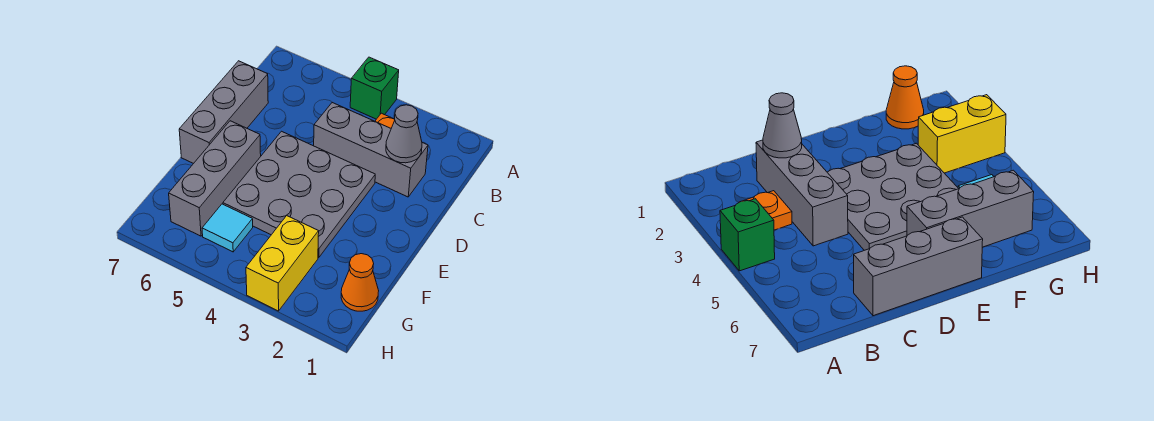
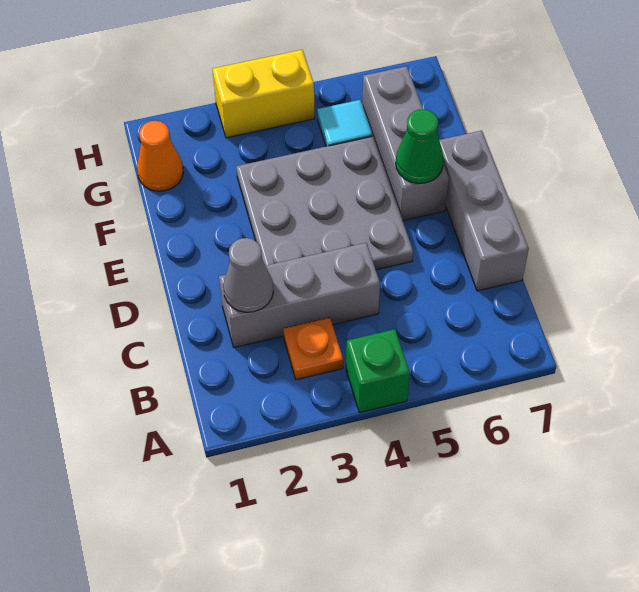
none -> green cone E6 level 2
yellow brick G3:H3 level 1 -> yellow brick H3:H4 level 1

